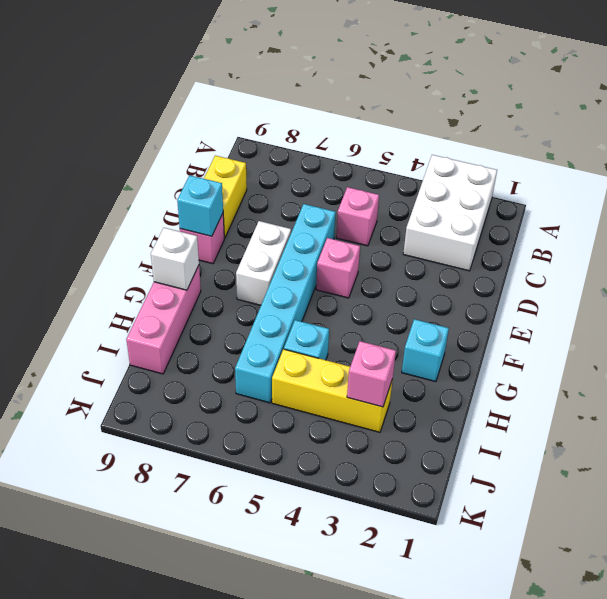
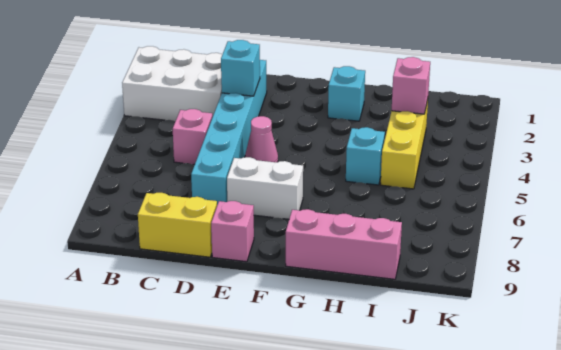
cyan brick D6:I6 level 1 -> cyan brick D2:D7 level 1
pink brick E5 level 1 -> pink cone E5 level 1
cyan brick E9 level 2 -> cyan brick D3 level 2
white brick G9 level 2 -> none

